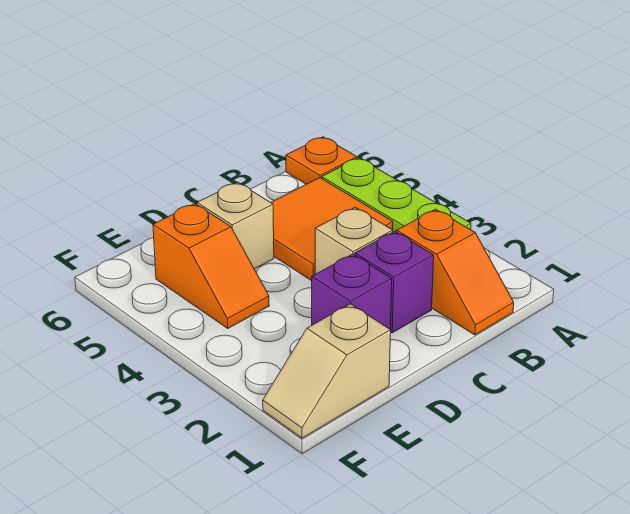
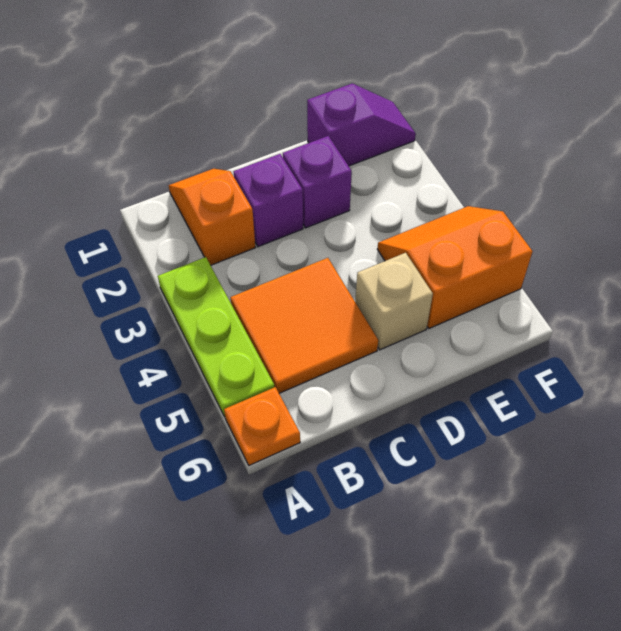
tan brick C3 level 1 -> none
tan slope E1:F1 level 1 top E -> purple slope E1:F1 level 1 top E
orange slope E4:E5 level 1 top 5 -> orange slope E4:F5 level 1 top 5

